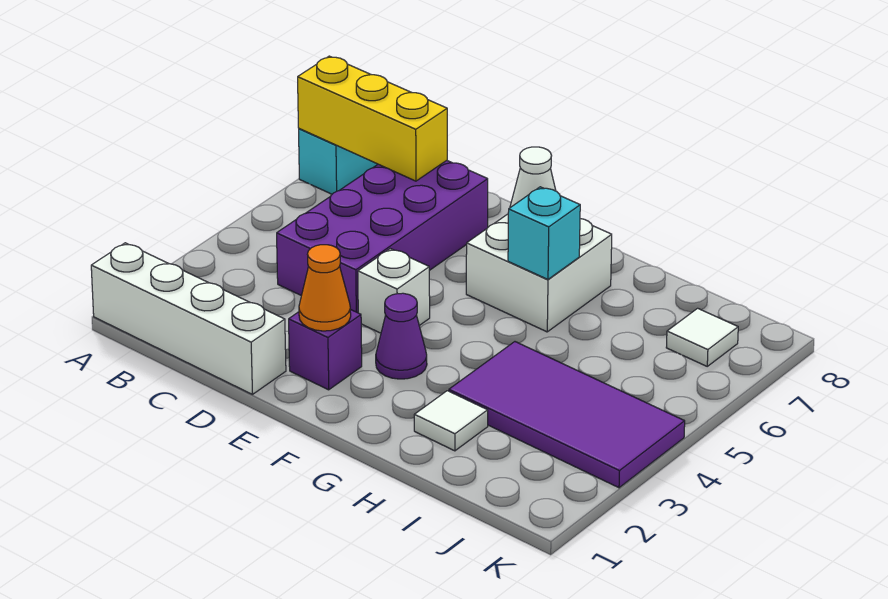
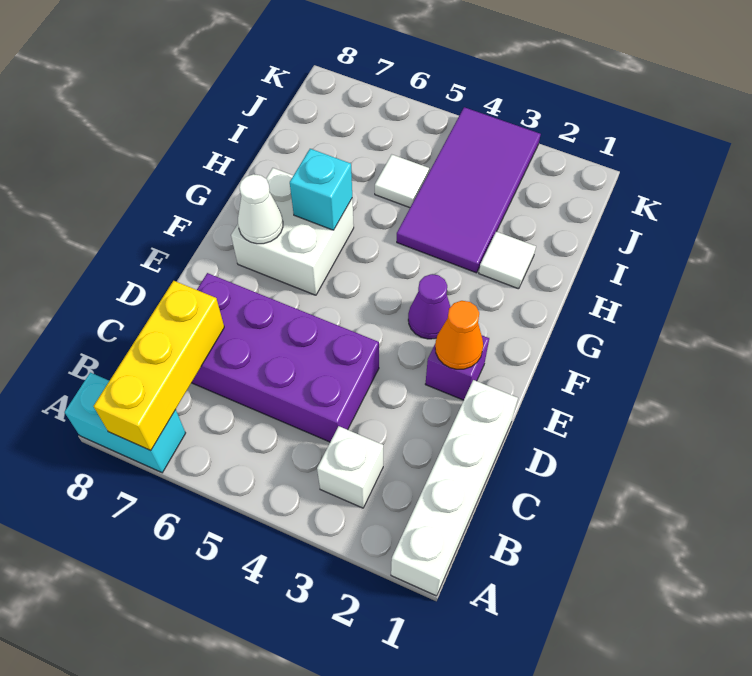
white brick E4 level 1 -> white brick B3 level 1
white tile J7 level 1 -> white tile I5 level 1

